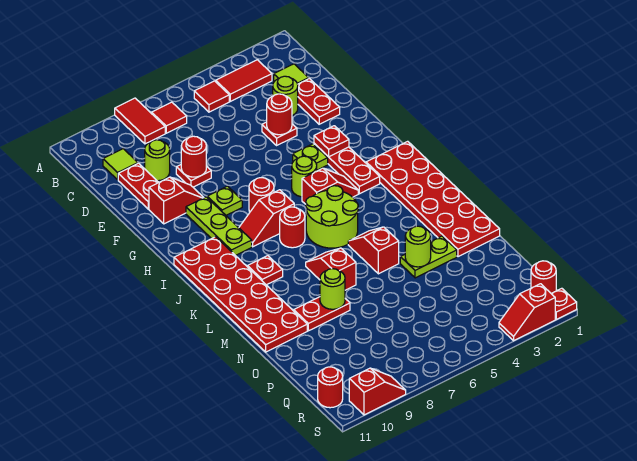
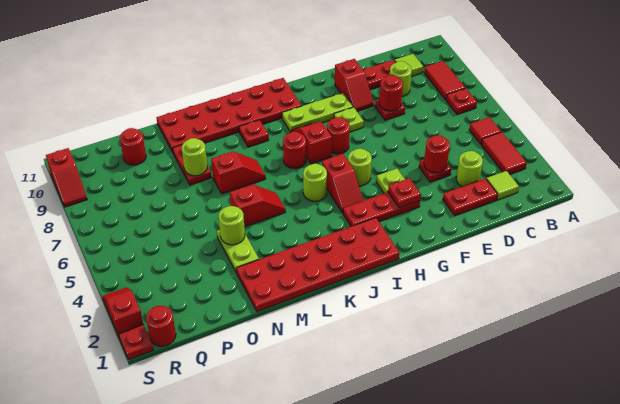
red tile A8:B8 level 1 -> red tile B8:B9 level 1
red tile B7 level 1 -> red plate B7 level 1
lime round brick J5:K6 level 1 -> lime round brick J5 level 1
red round brick R11 level 1 -> red round brick P10 level 1

